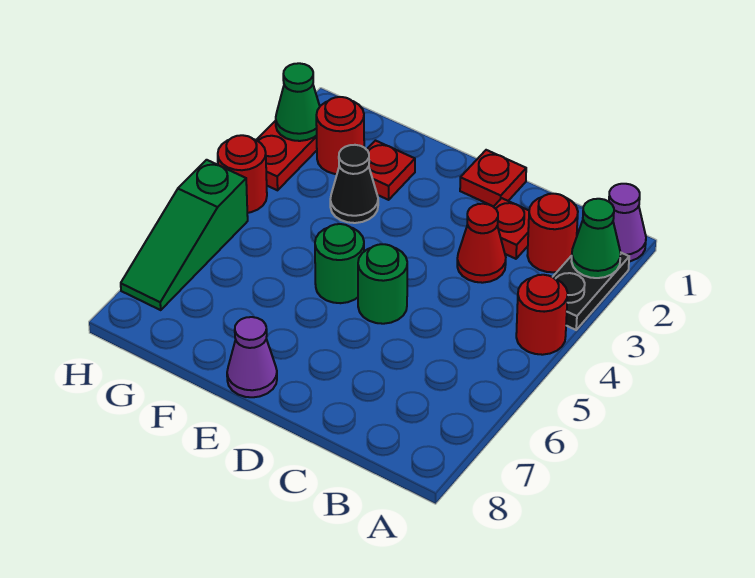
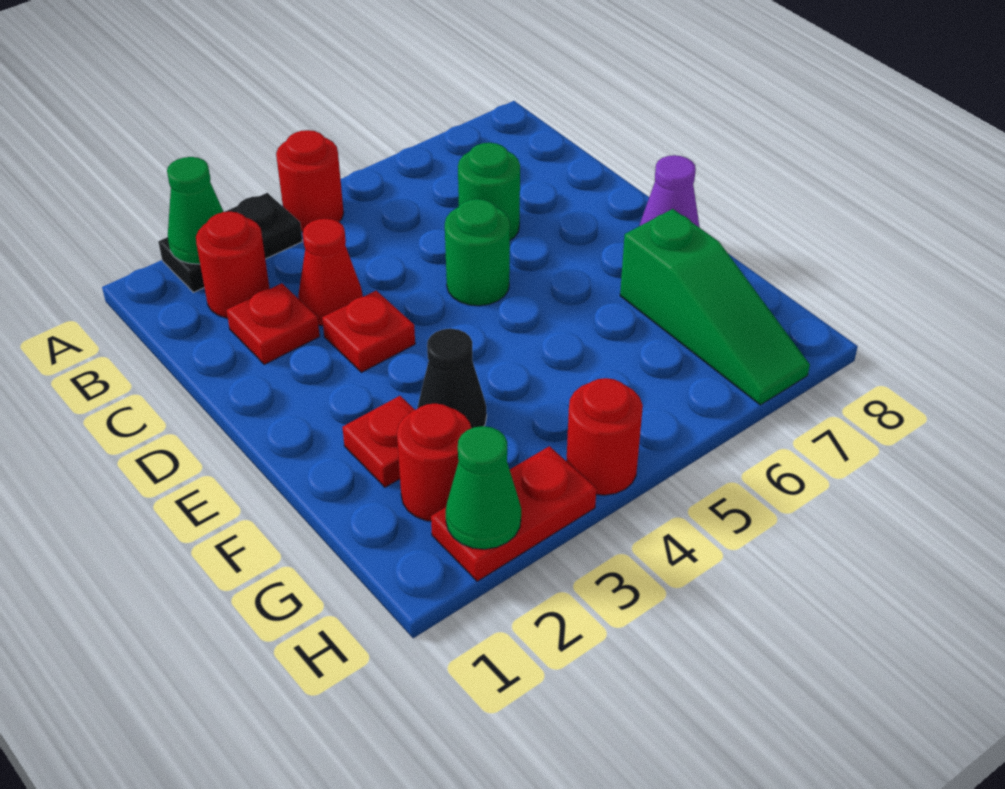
purple cone A1 level 1 -> none
red plate D1 level 1 -> red plate D3 level 1
green round brick E5 level 1 -> green round brick C6 level 1
green slope H5:H7 level 1 top 5 -> green slope F7:H7 level 1 top F

